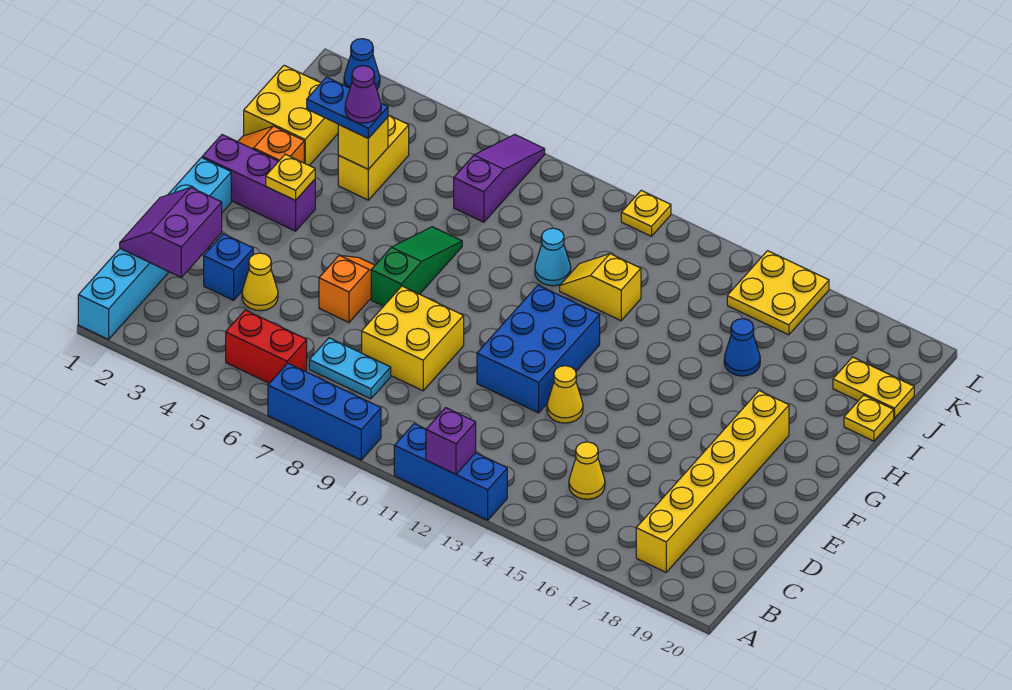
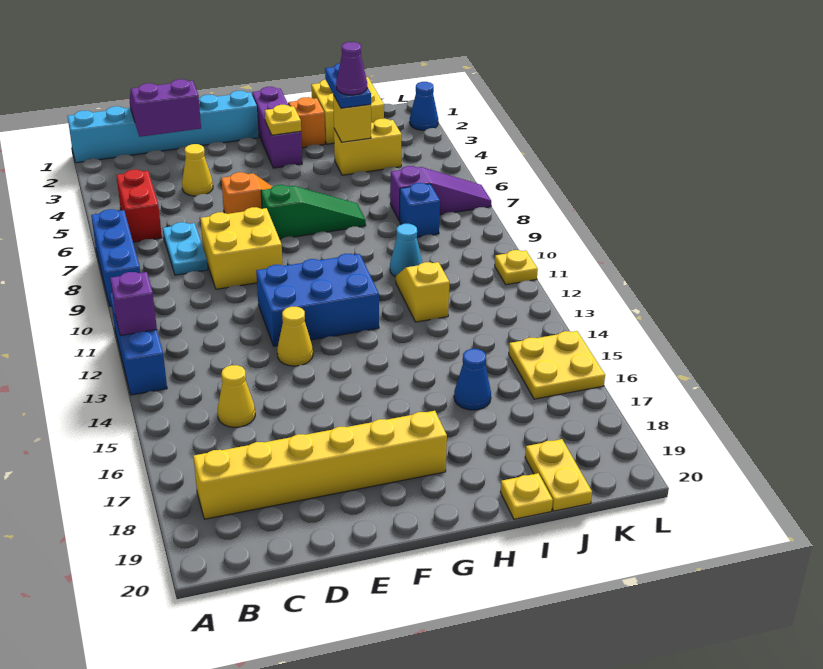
blue brick D3 level 1 -> blue brick J8 level 1

